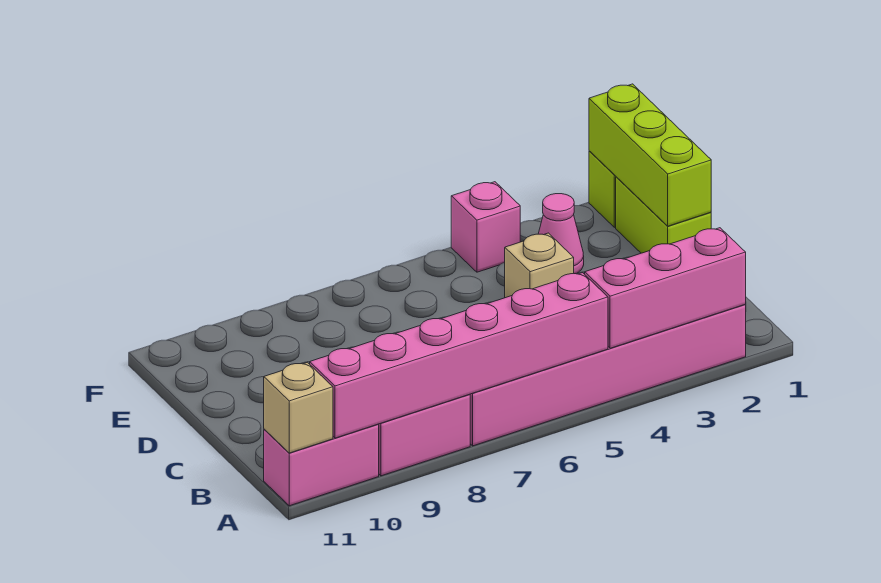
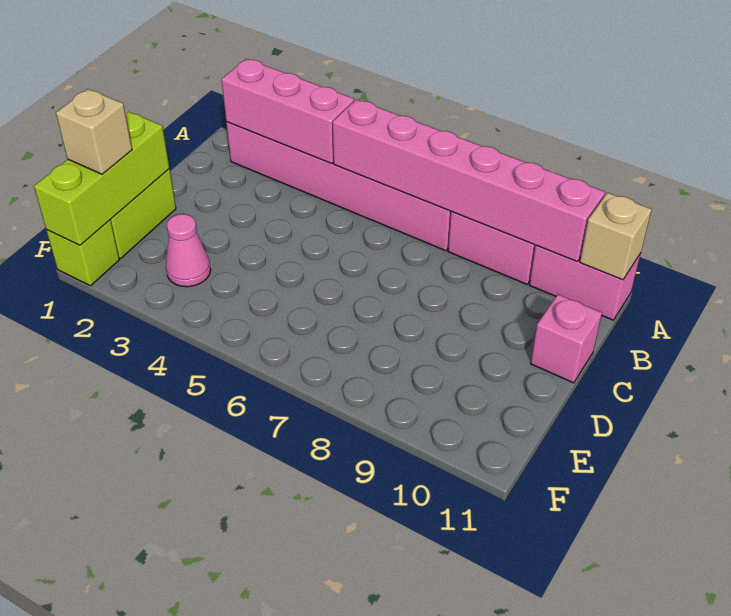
tan brick D4 level 1 -> tan brick E1 level 3
pink brick F4 level 1 -> pink brick C11 level 1

